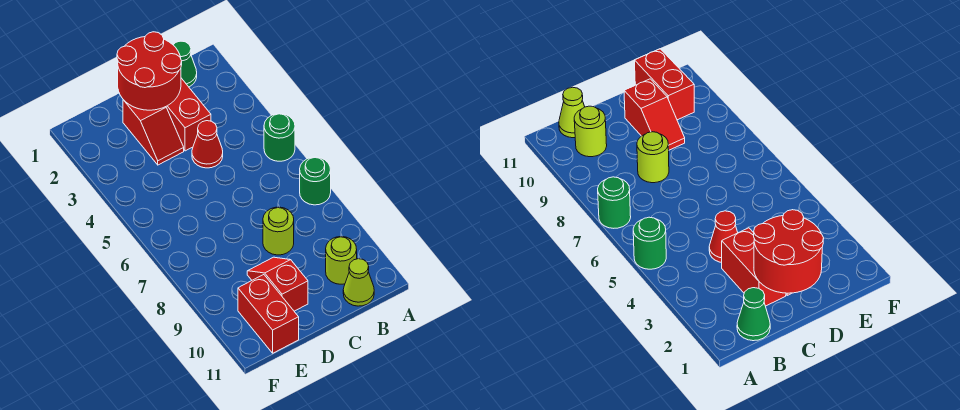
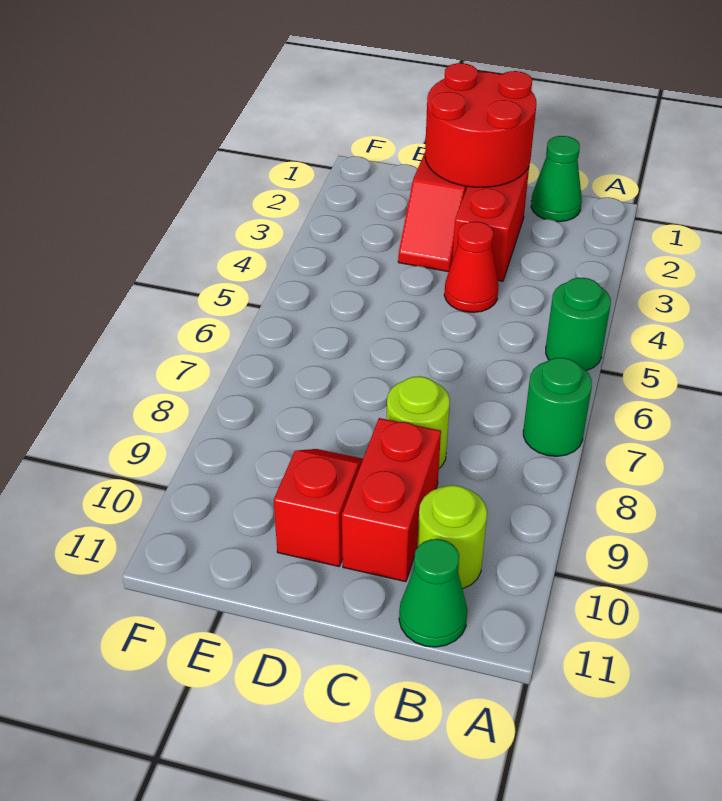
lime cone B11 level 1 -> green cone B11 level 1
red brick E10:E11 level 1 -> red brick C9:C10 level 1

